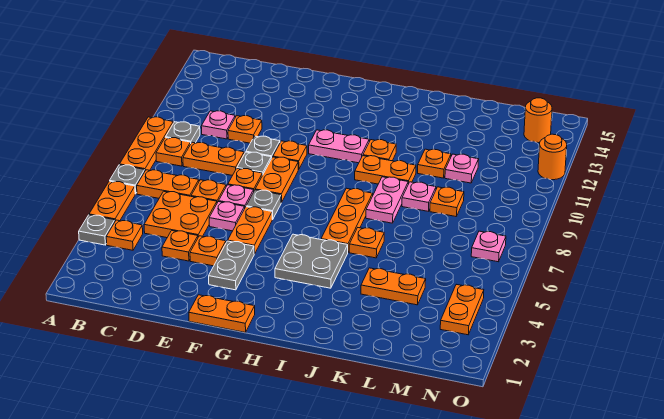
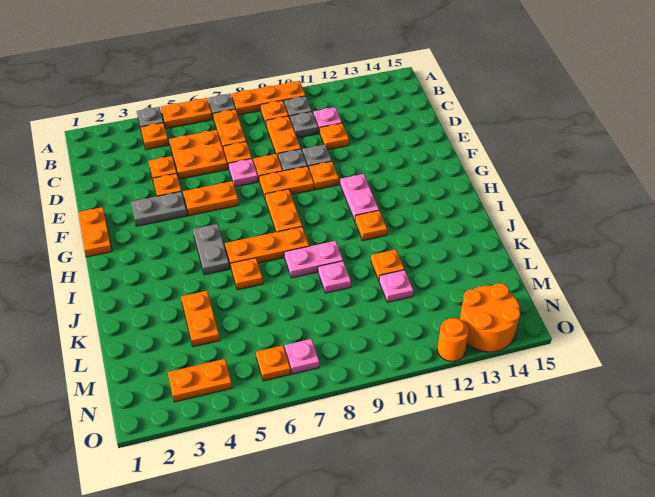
pink plate E6 level 1 -> none
grey plate F7 level 1 -> grey plate C10 level 1
grey plate H4:I5 level 1 -> grey plate H5:I5 level 1
orange plate I10:J10 level 1 -> orange plate G8:H8 level 1
orange plate L9 level 1 -> orange plate N6 level 1
orange round brick N14 level 1 -> orange round brick N13:O14 level 1

